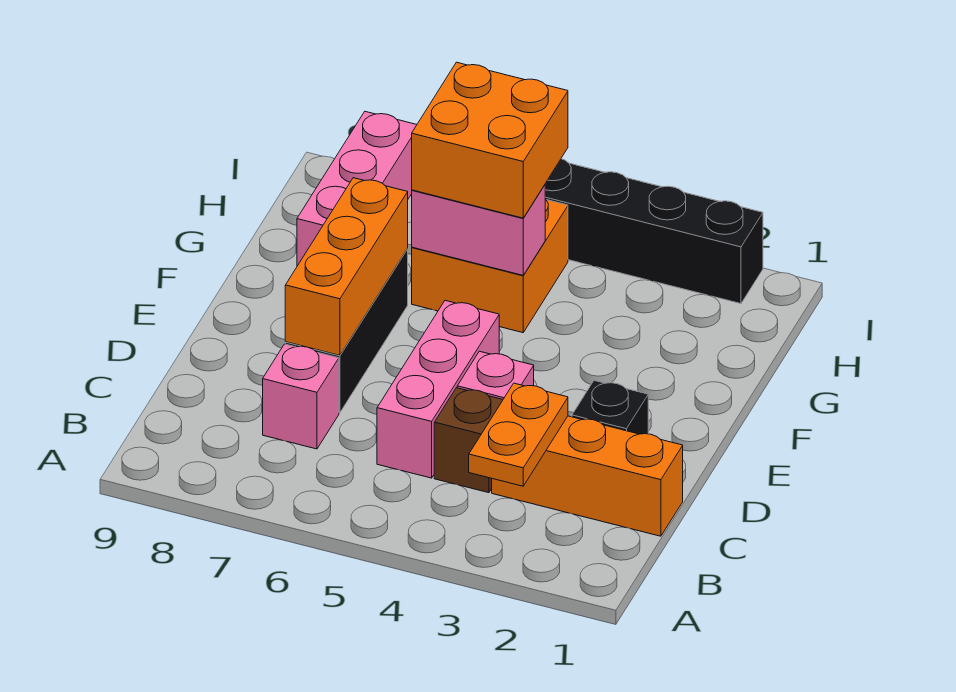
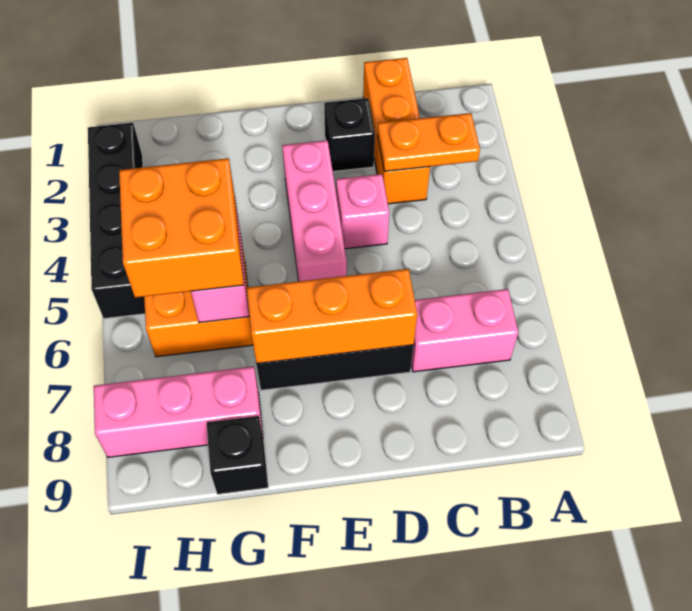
brown brick C4 level 1 -> none
pink brick C5:E5 level 1 -> pink brick E3:E5 level 1
pink brick C7 level 1 -> pink brick B7:C7 level 1
none -> black brick G9 level 1

